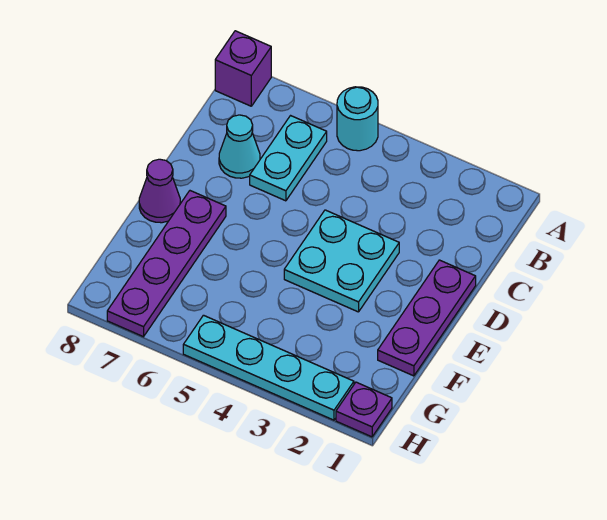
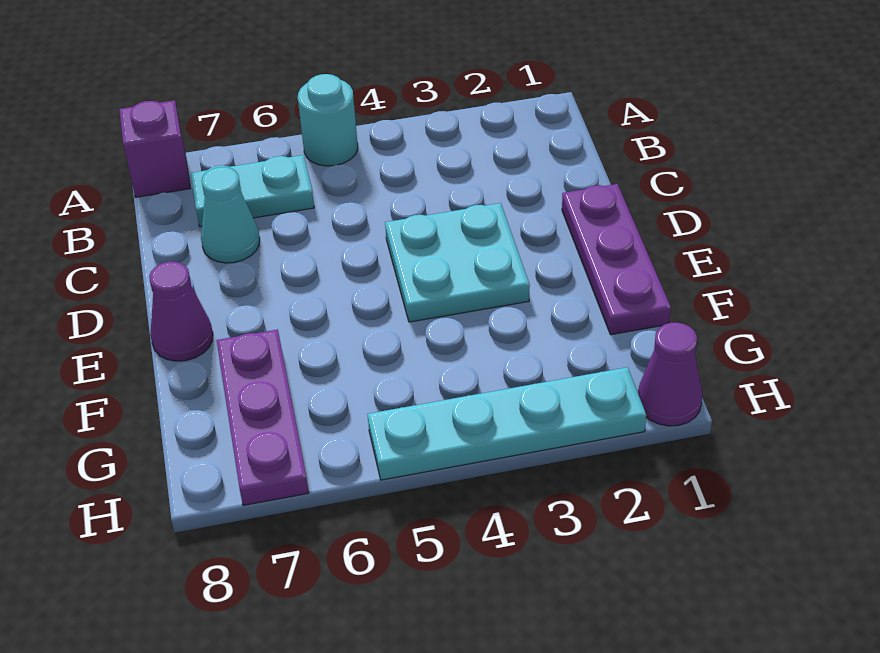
cyan plate B6:C6 level 1 -> cyan plate B6:B7 level 1
purple plate E7:H7 level 1 -> purple plate F7:H7 level 1
purple plate H1 level 1 -> purple cone H1 level 1

